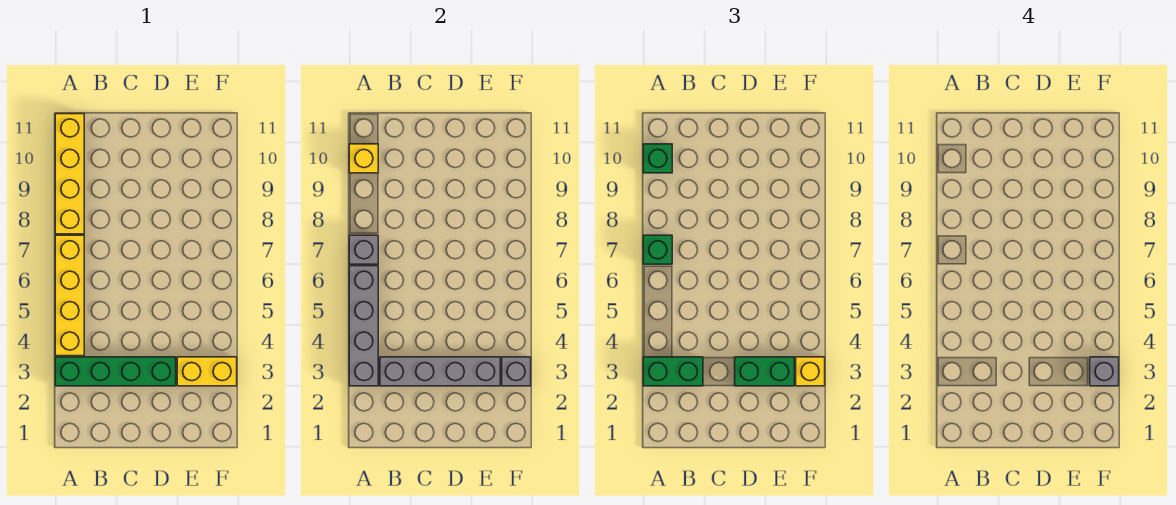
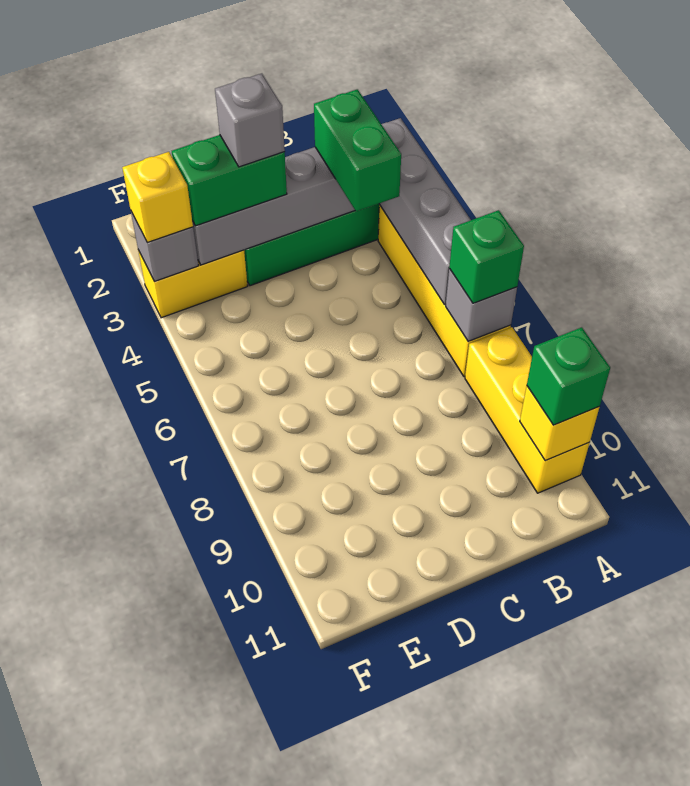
green brick A3:B3 level 3 -> green brick B3:B4 level 3
yellow brick A8:A11 level 1 -> yellow brick A8:A10 level 1
grey brick F3 level 4 -> grey brick D3 level 4

